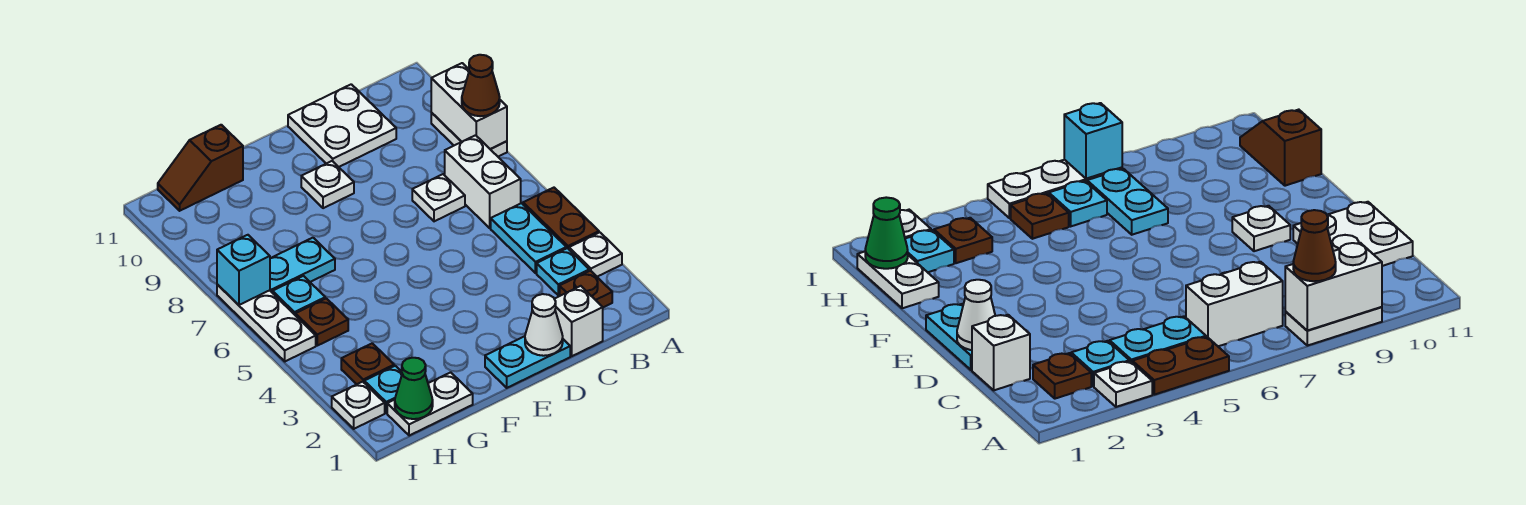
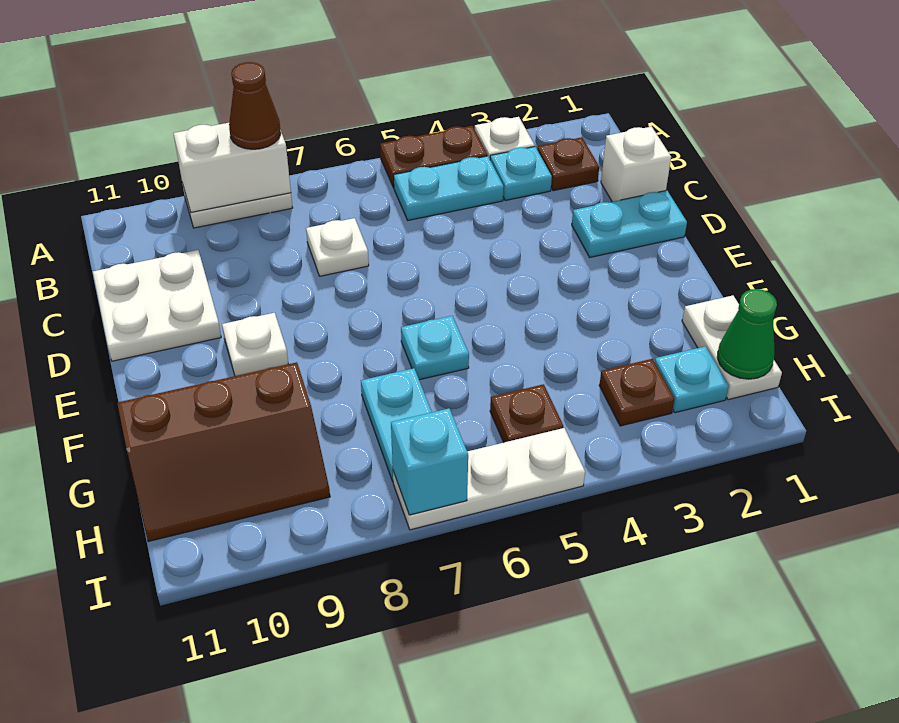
white brick B6:B7 level 1 -> none
cyan plate D1:E1 level 1 -> cyan plate D1:D2 level 1
white cone D1 level 2 -> none
brown slope G11:H11 level 1 top G -> brown slope G9:H11 level 1 top G
cyan plate H6 level 1 -> cyan plate F6 level 1
white plate I2 level 1 -> none

